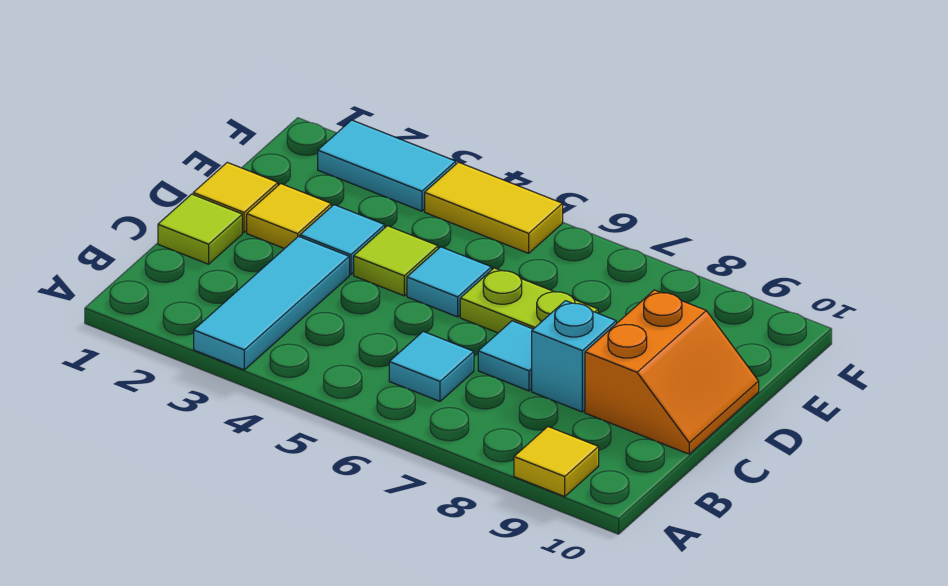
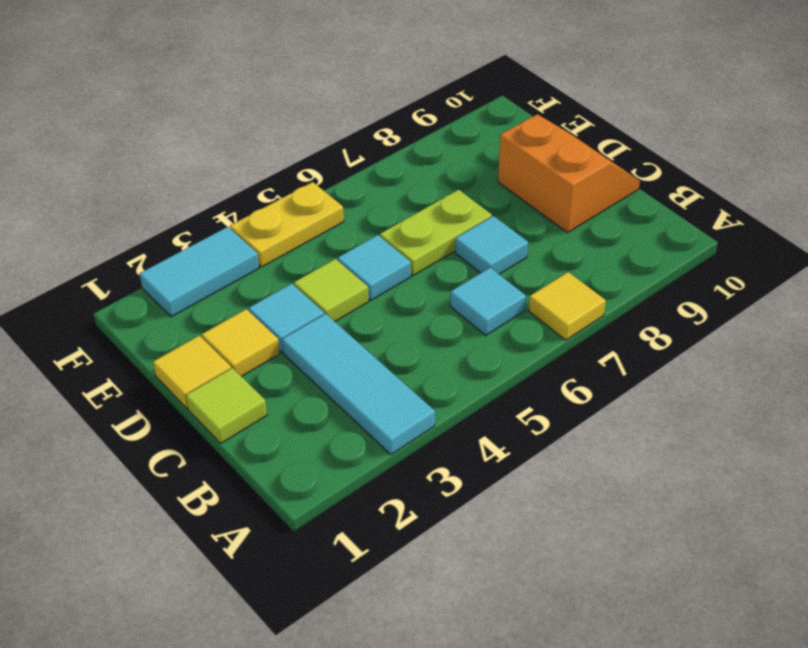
yellow tile A9 level 1 -> yellow tile A7 level 1
cyan brick C8 level 1 -> none
yellow tile F4:F5 level 1 -> yellow plate F4:F5 level 1

